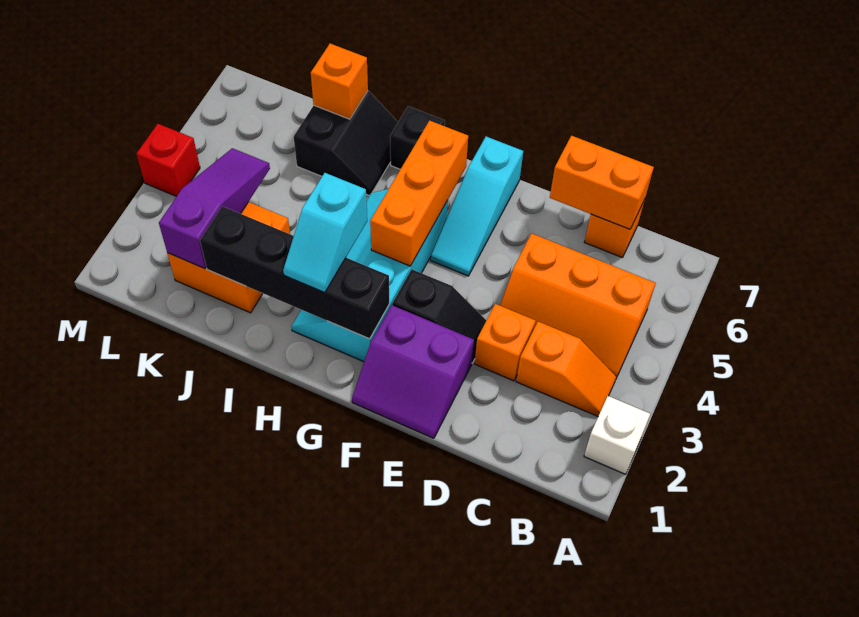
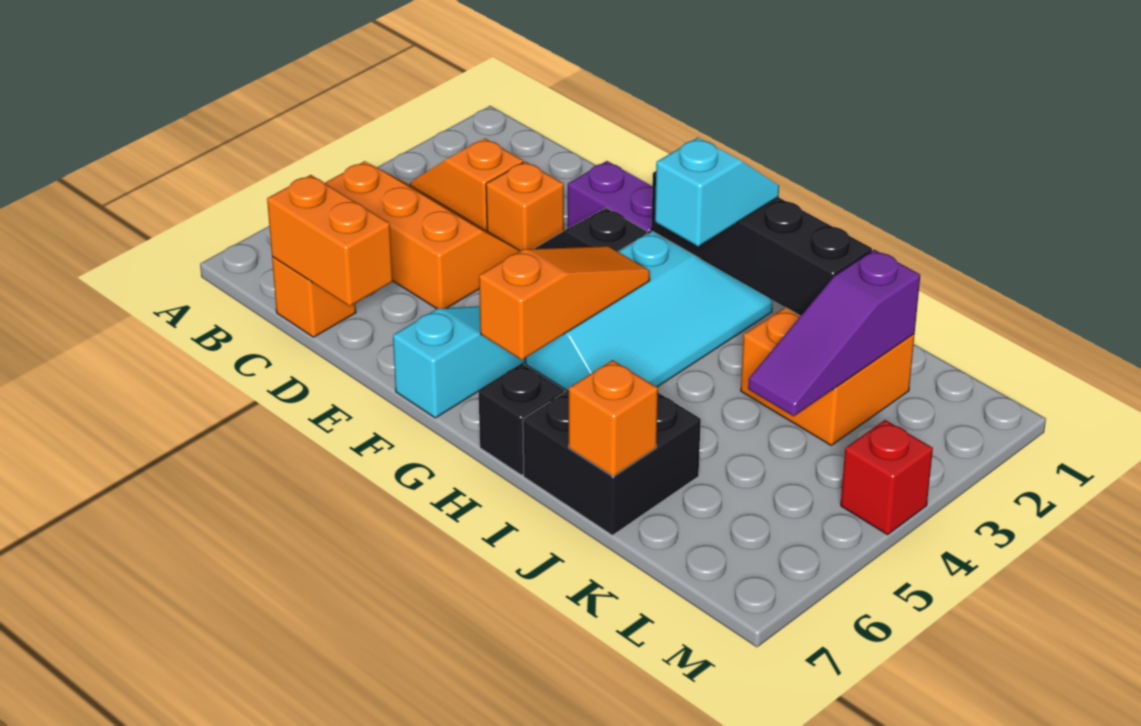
white brick A2 level 1 -> none
orange brick G4:G6 level 2 -> orange slope G4:G6 level 2 top 6
black slope I6:J7 level 1 top J -> black brick I6:J7 level 1

